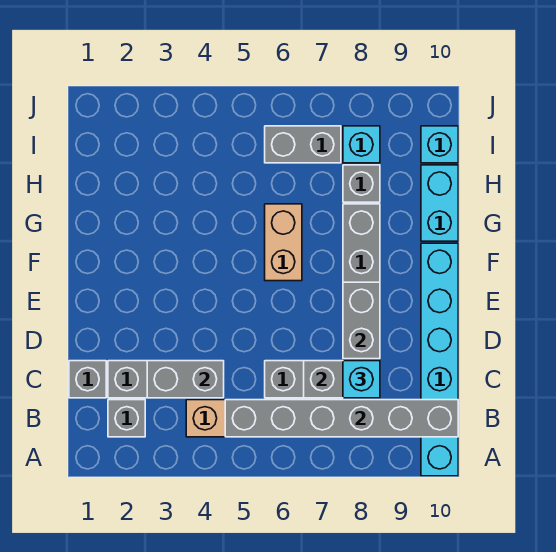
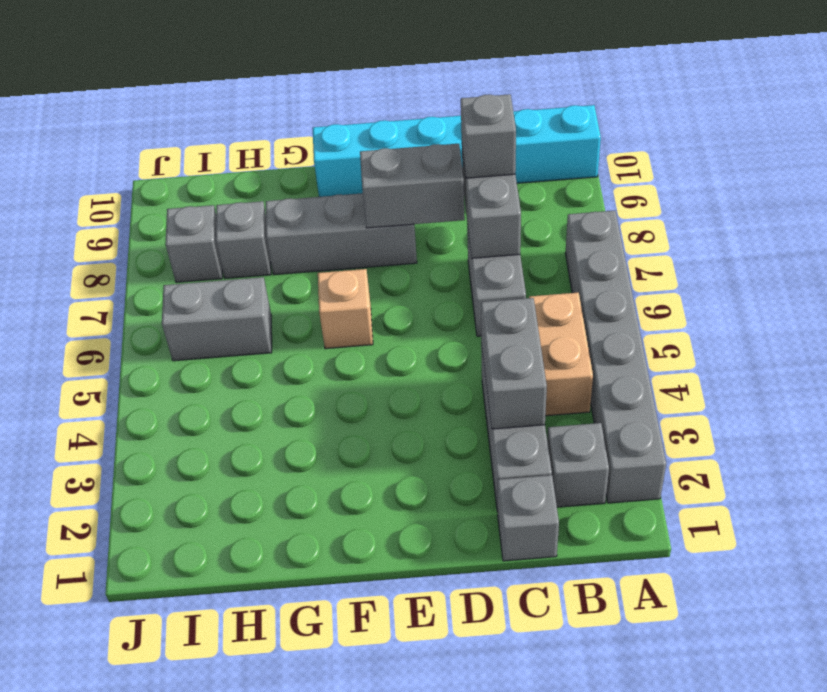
grey brick B5:B10 level 2 -> grey brick A2:A7 level 1
cyan brick C8 level 3 -> grey brick C8 level 3
tan brick F6:G6 level 1 -> tan brick F6 level 1
cyan brick G10:H10 level 1 -> none
grey brick I6:I7 level 1 -> grey brick H6:I6 level 1
cyan brick I8 level 1 -> grey brick I8 level 1
cyan brick I10 level 1 -> none

